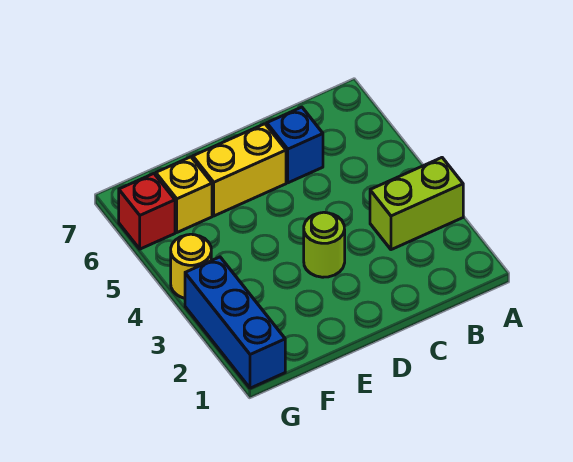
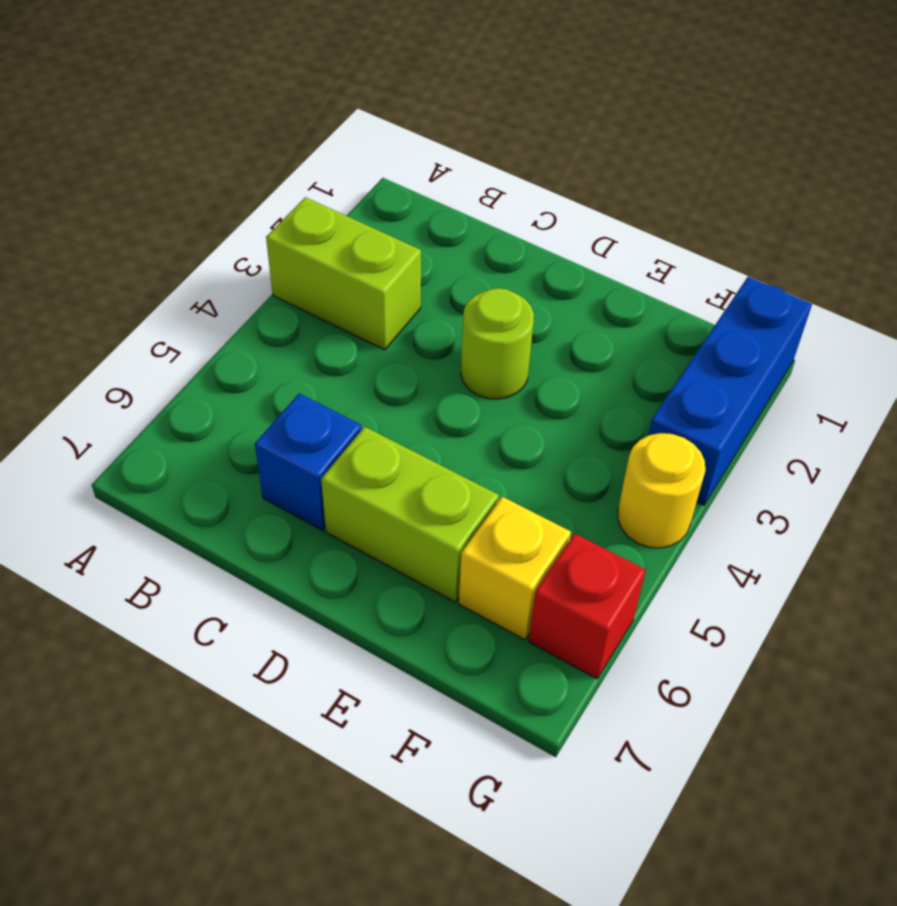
yellow brick D6:E6 level 1 -> lime brick D6:E6 level 1

